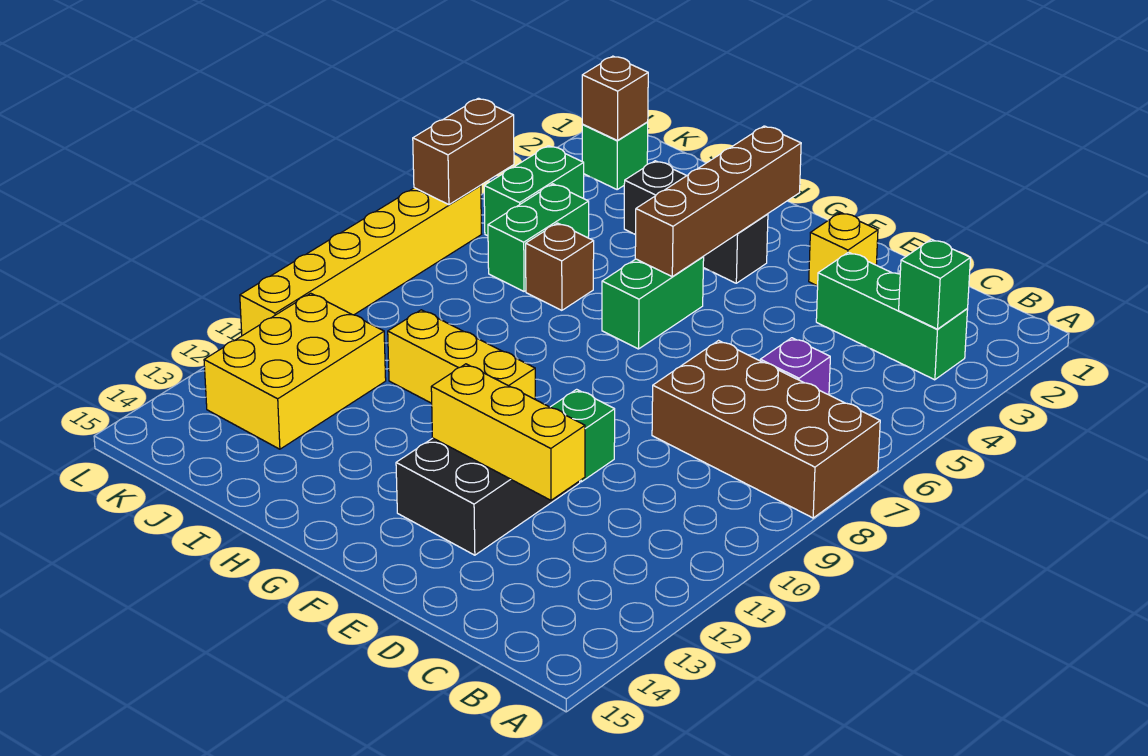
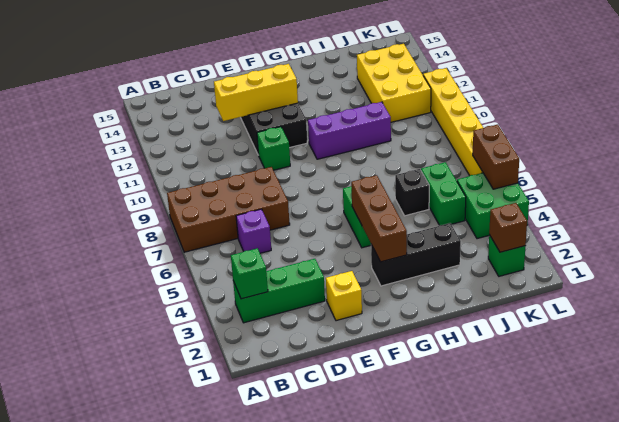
brown brick G2:G5 level 2 -> brown brick G3:G5 level 2
yellow brick G10:I10 level 1 -> purple brick G10:I10 level 1
brown brick I6 level 1 -> black brick I6 level 1
green brick K4:K5 level 1 -> green brick K4:L5 level 1

